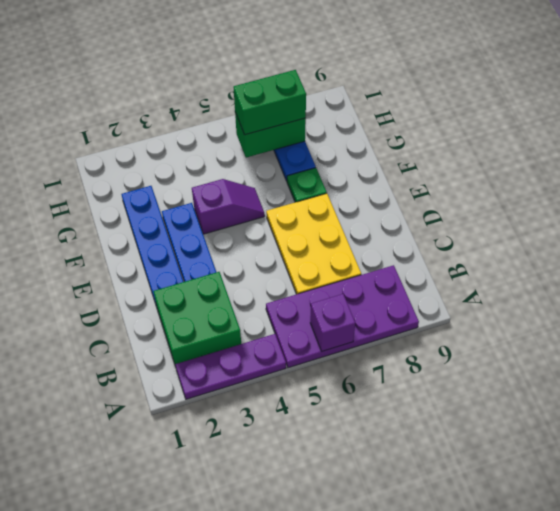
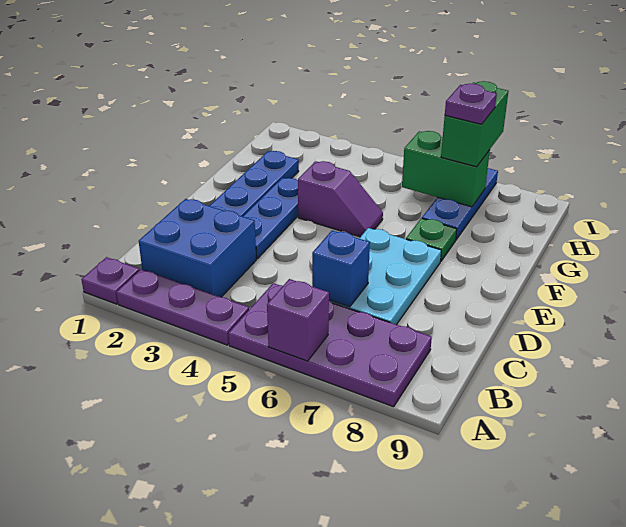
none -> purple plate A1 level 1
green brick B2:C3 level 1 -> blue brick B2:C3 level 1
yellow plate C6:E7 level 1 -> cyan plate C6:E7 level 1
none -> blue brick C6 level 2
green brick H6:H7 level 3 -> green brick H7:I7 level 3
none -> purple plate H7 level 4

